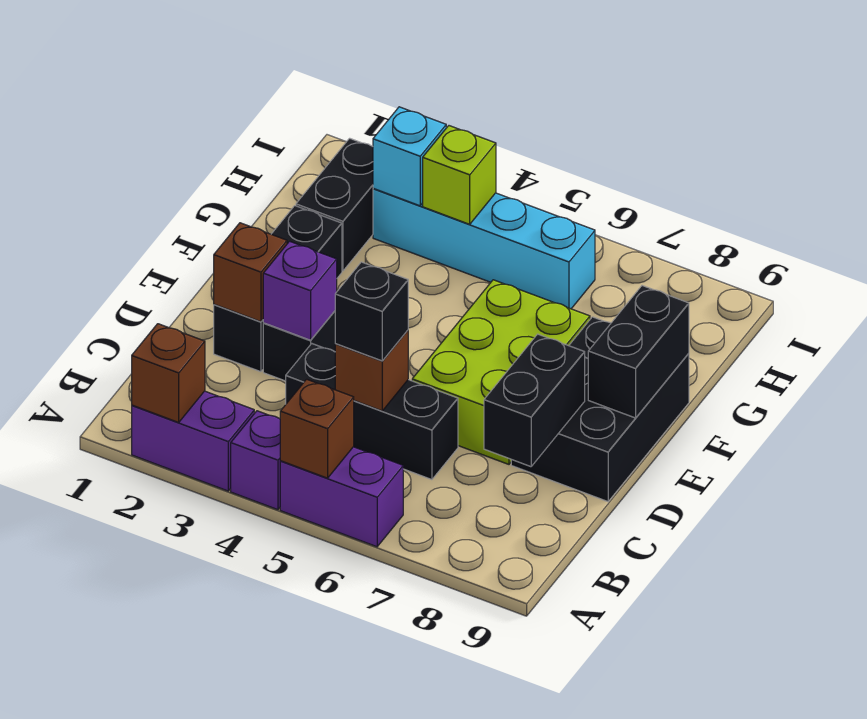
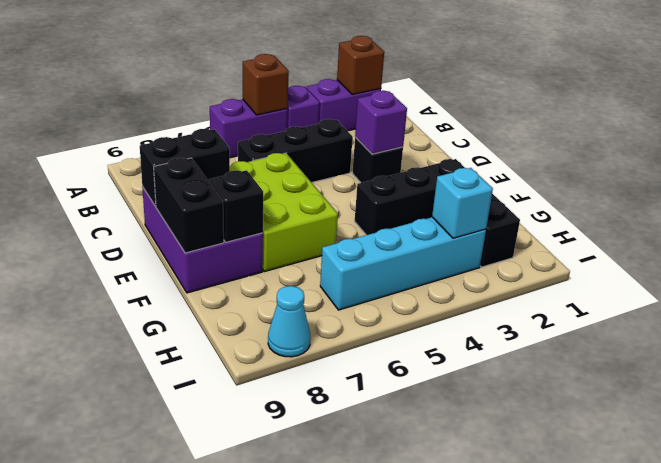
brown brick C5 level 2 -> none
black brick C5 level 3 -> black brick F8 level 2
black brick C8:D8 level 2 -> black brick D8:D9 level 2
black brick D2:F2 level 1 -> black brick F2:F4 level 1
brown brick D2 level 2 -> none
black brick D8:F9 level 1 -> purple brick D8:F9 level 1
lime brick H4 level 2 -> none
none -> cyan cone I8 level 1

